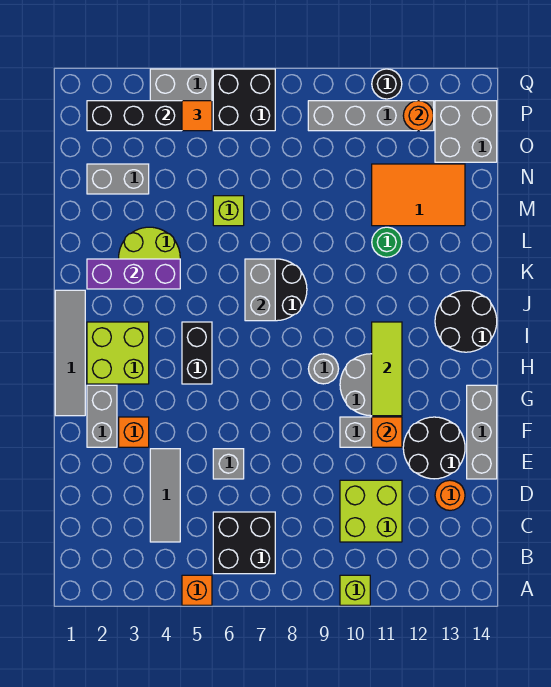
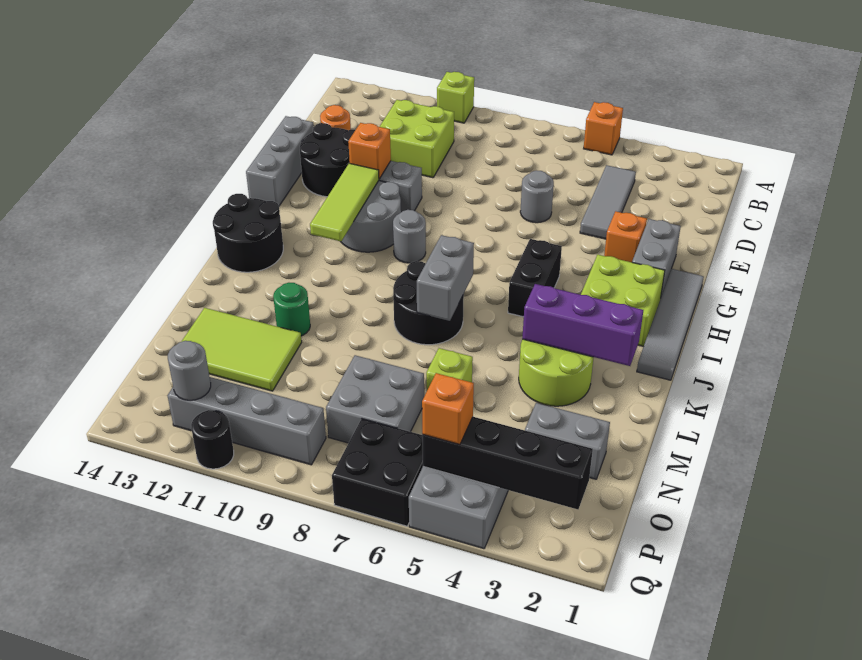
black brick B6:C7 level 1 -> none
grey brick E6 level 1 -> grey round brick E6 level 1
orange tile M11:N13 level 1 -> lime tile M11:N13 level 1
grey brick O13:P14 level 1 -> grey brick N7:O8 level 1
orange tile P5 level 3 -> orange brick P5 level 3
orange round brick P12 level 2 -> grey round brick P12 level 2

